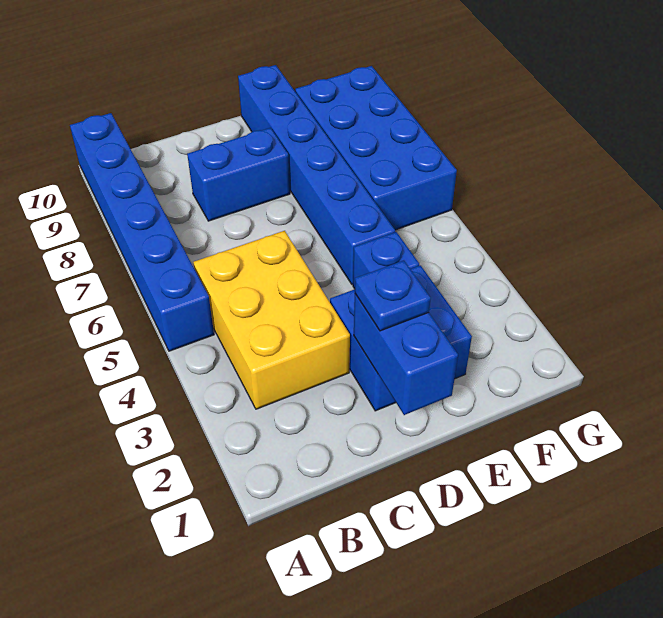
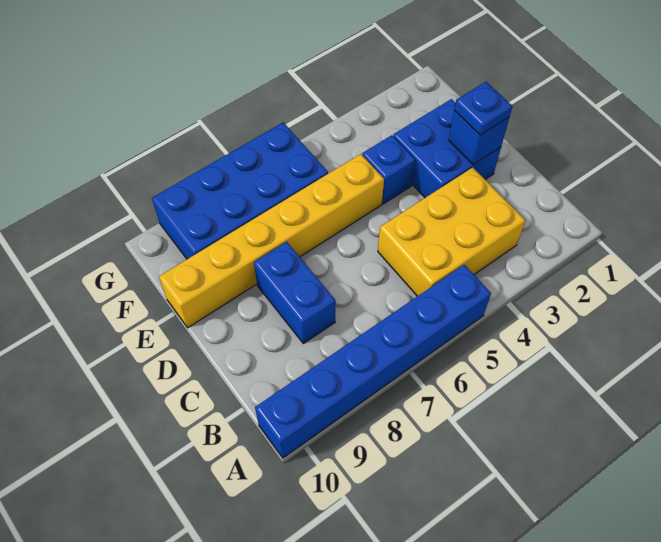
blue brick D1:D2 level 2 -> blue brick D2 level 2
blue brick E5:E10 level 1 -> yellow brick E5:E10 level 1

